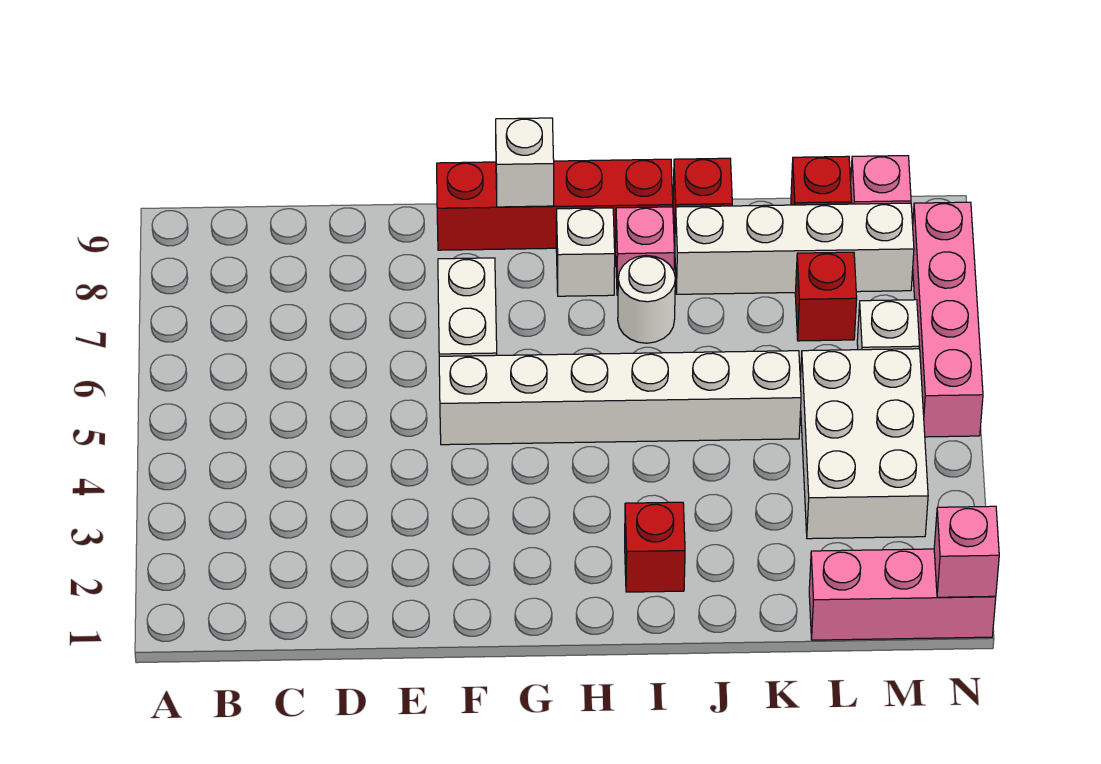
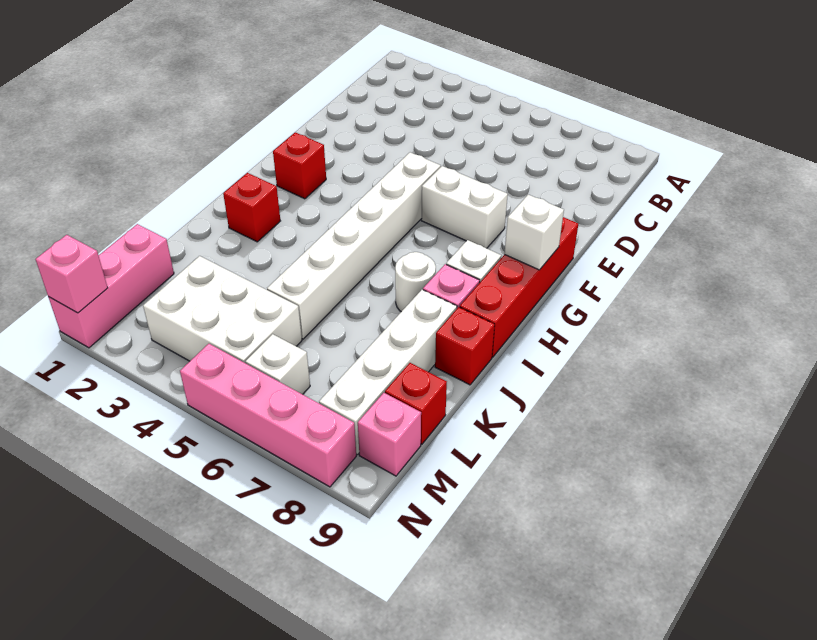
red brick L7 level 1 -> red brick G2 level 1

